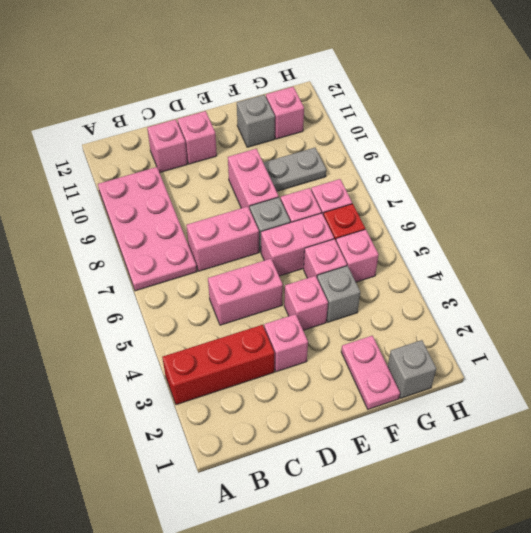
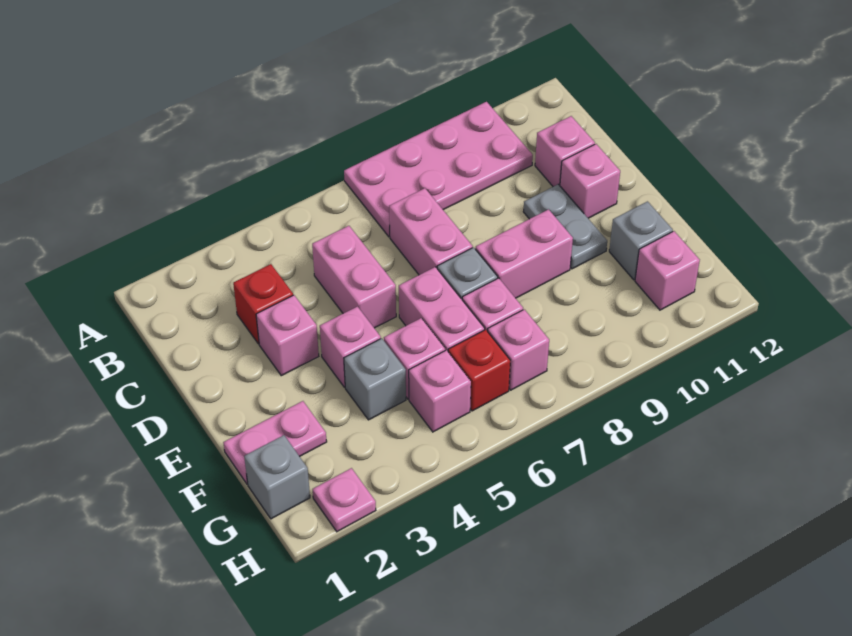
red brick A3:C3 level 1 -> red brick C3 level 1
grey plate F9:G9 level 1 -> grey plate D10:E10 level 1
none -> pink plate H2 level 1

